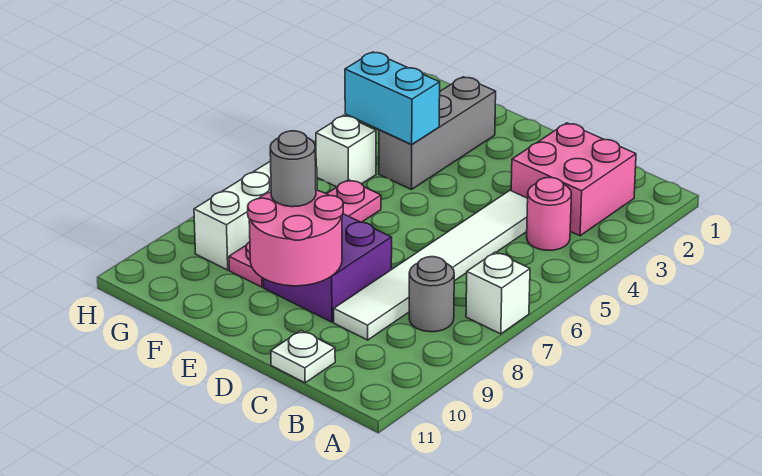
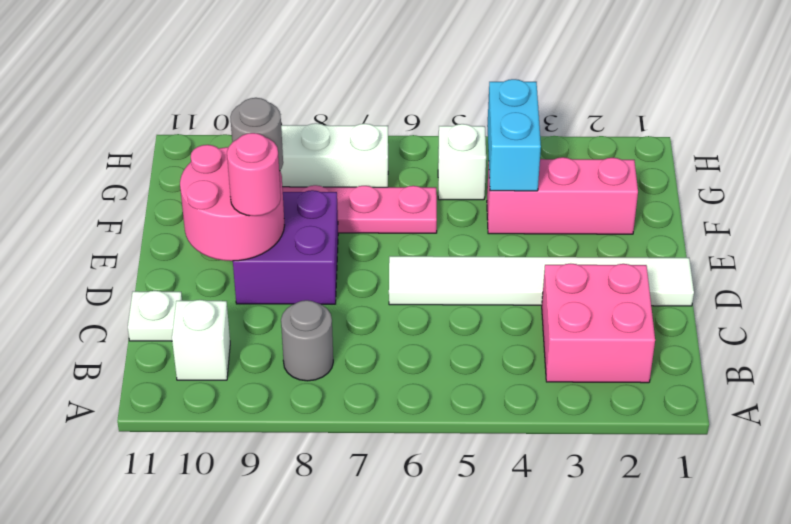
white brick A7 level 1 -> white brick B10 level 1
pink round brick B4 level 1 -> pink round brick D9 level 3
white tile C4:C9 level 1 -> white tile D1:D6 level 1
grey brick F2:F4 level 1 -> pink brick F2:F4 level 1

